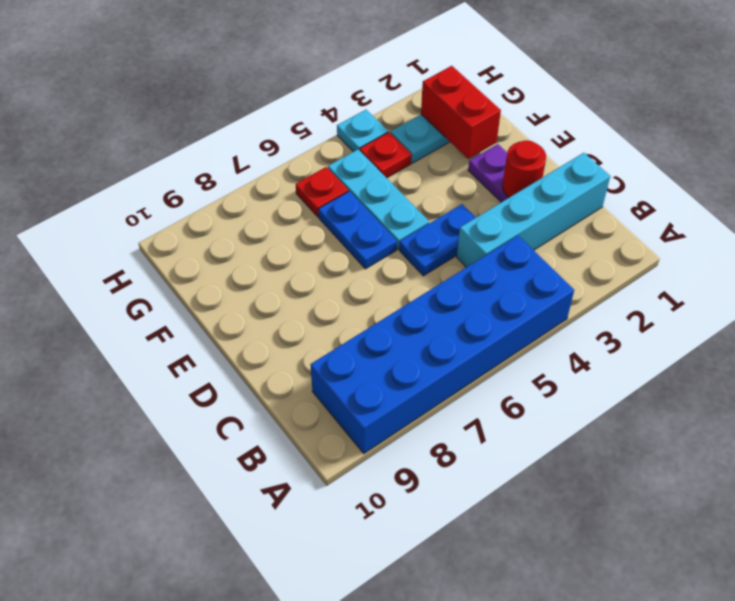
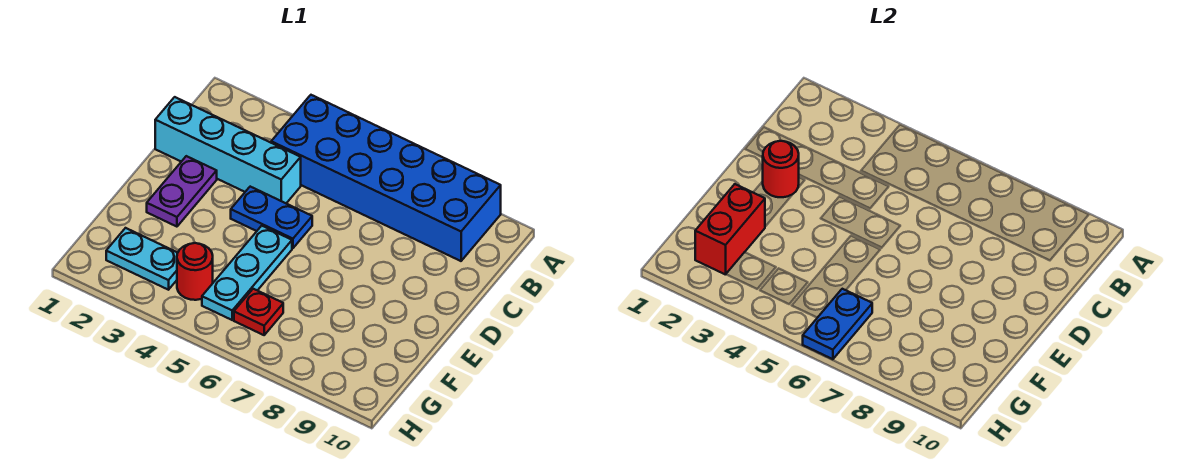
blue plate E6:F6 level 1 -> blue plate G6:H6 level 2
red plate G4 level 1 -> red round brick G4 level 1
cyan plate H4 level 1 -> none

